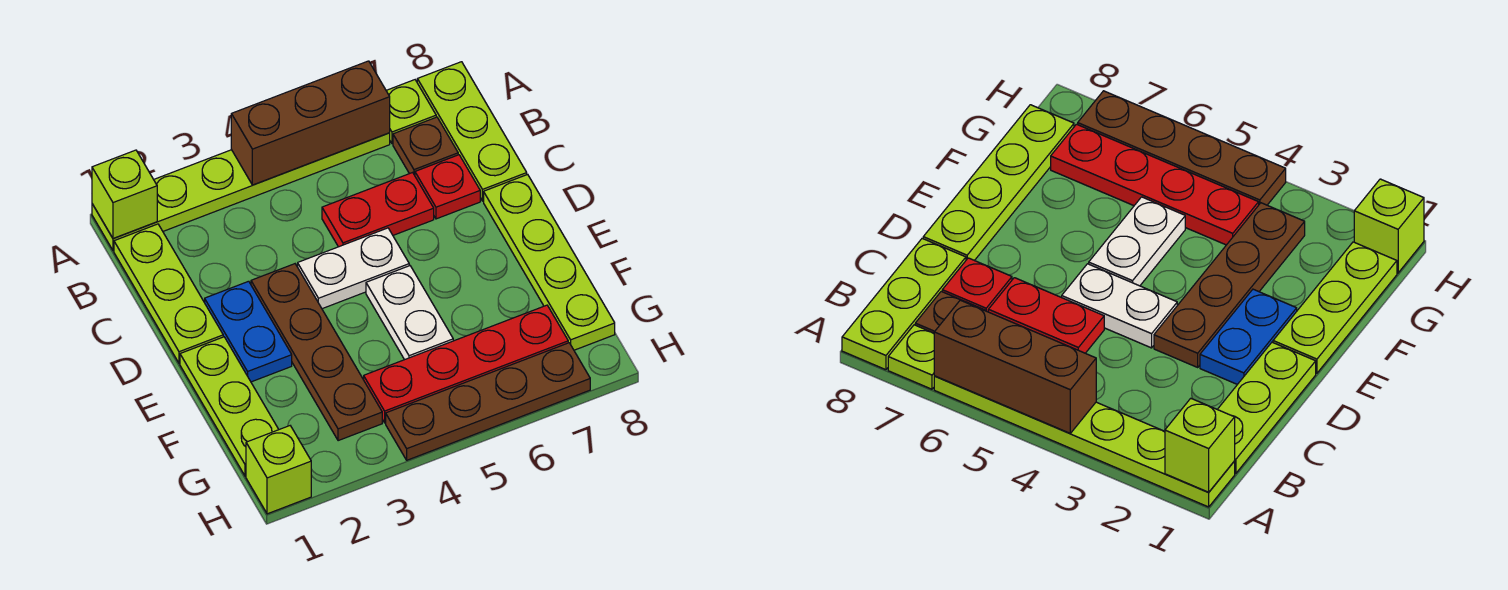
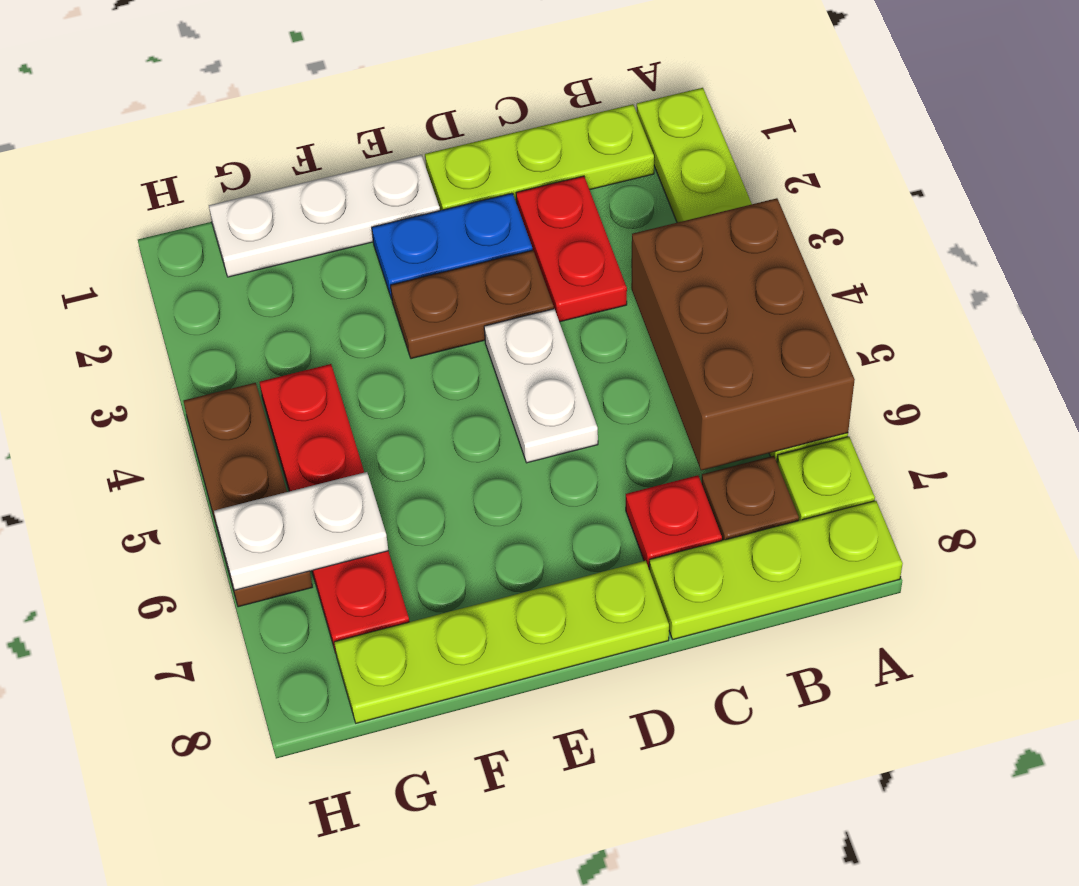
lime brick A1 level 2 -> none
brown brick A4:A6 level 2 -> brown brick A4:B6 level 2
red plate C5:C6 level 1 -> red plate C2:C3 level 1
brown plate D3:G3 level 1 -> brown plate D3:E3 level 1
lime plate E1:G1 level 1 -> white plate E1:G1 level 1
white plate E5:F5 level 1 -> white plate G6:H6 level 2
lime brick H1 level 1 -> none
brown plate H4:H7 level 1 -> brown plate H4:H6 level 1

